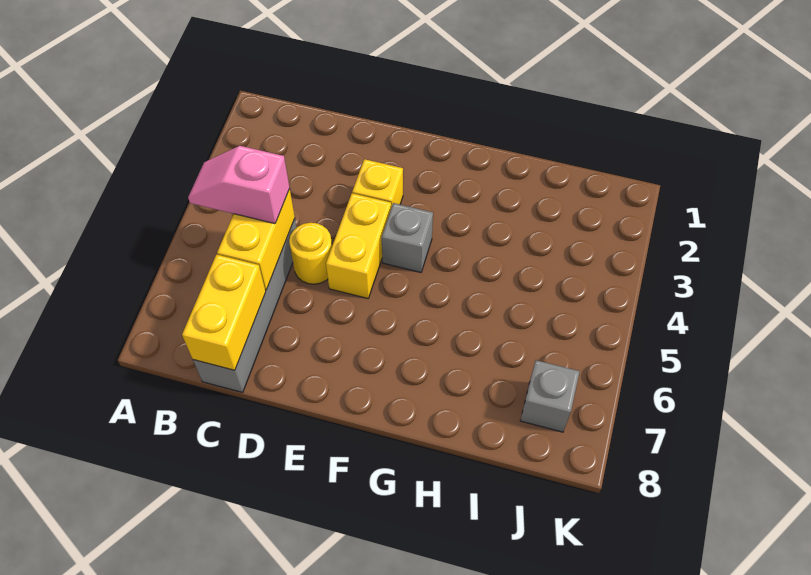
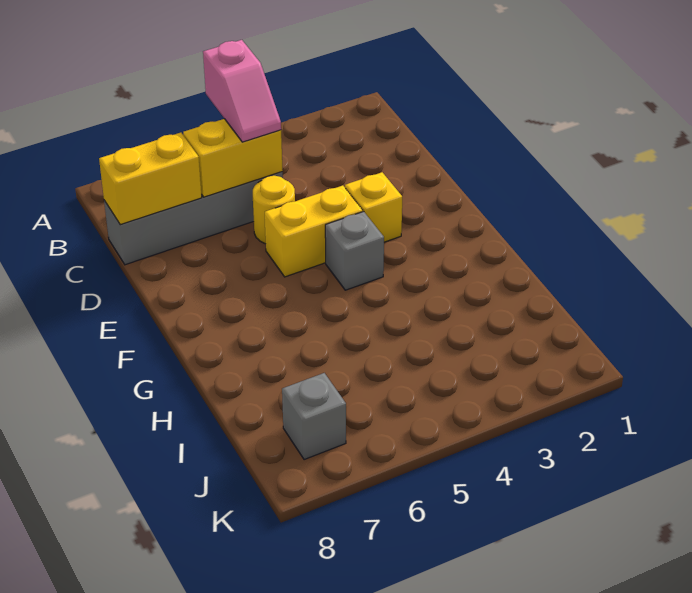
pink slope B5:C5 level 3 top C -> pink slope B5:C5 level 3 top B

